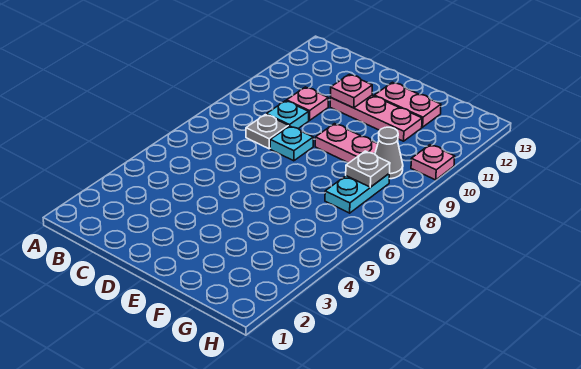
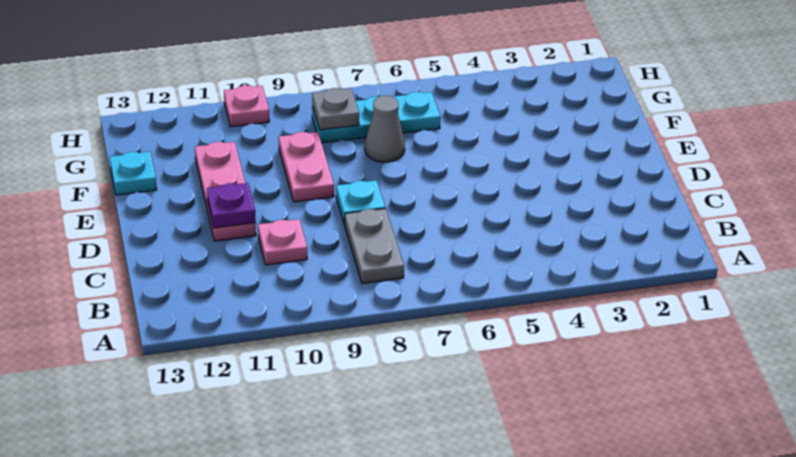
grey plate C8 level 1 -> grey plate B8:C8 level 1
cyan plate C9 level 1 -> cyan plate F13 level 1
pink plate D11 level 2 -> purple plate D11 level 2
pink plate E12:F12 level 1 -> none
cyan plate G7:G8 level 1 -> cyan plate G6:G8 level 1
grey cone G9 level 1 -> grey cone F7 level 1

